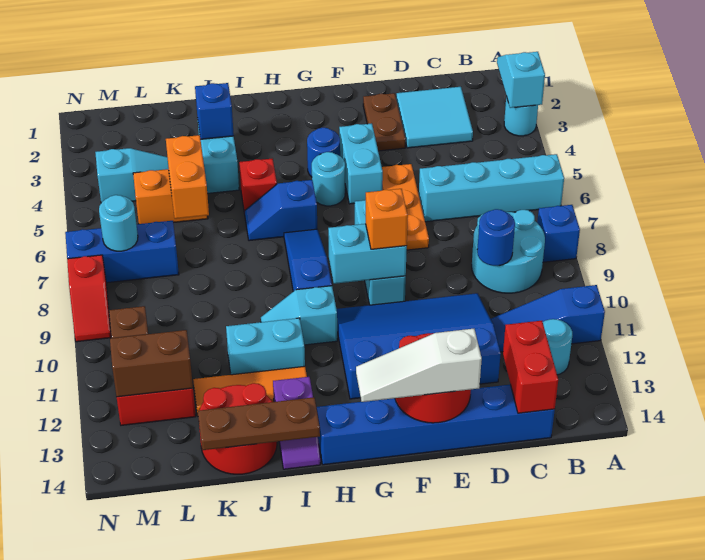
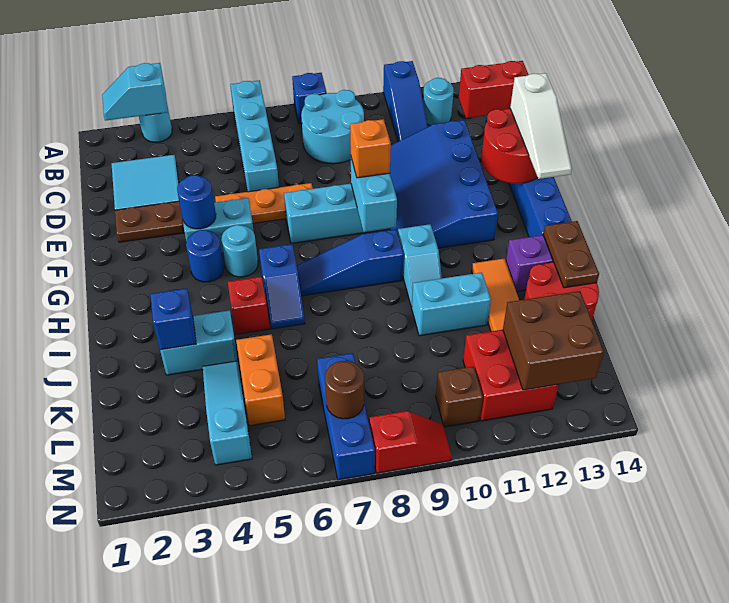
blue round brick C9 level 2 -> blue round brick F4 level 2
cyan brick I11:J11 level 1 -> cyan brick J10:J11 level 1
brown plate I14:K14 level 2 -> brown plate I14:J14 level 2
orange brick K5:K6 level 2 -> none
brown brick L12:M12 level 2 -> brown brick L12:M13 level 2
cyan round brick M7 level 2 -> brown round brick M7 level 2

